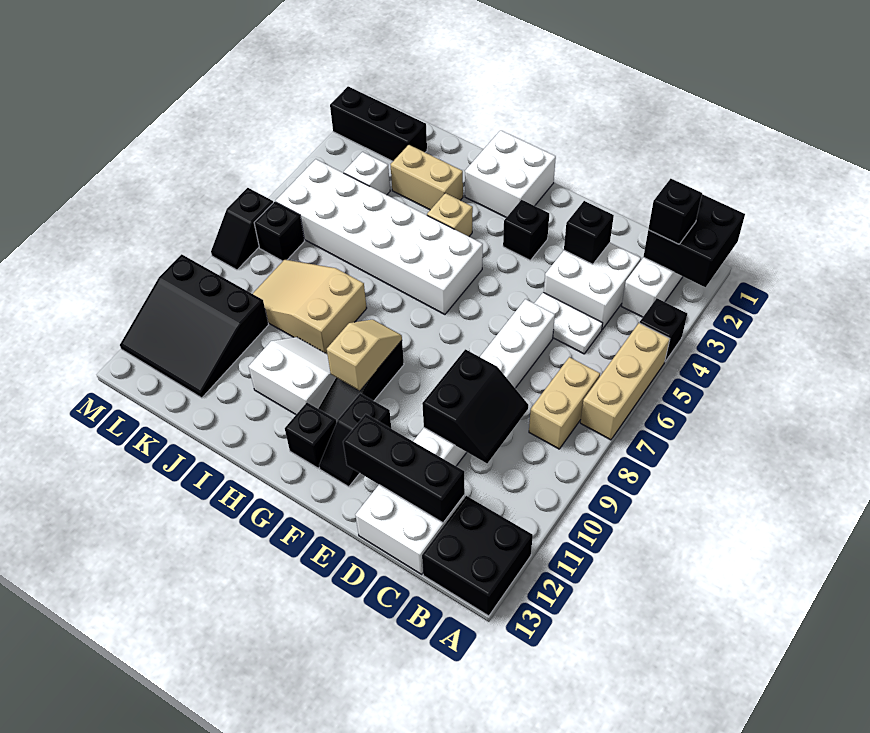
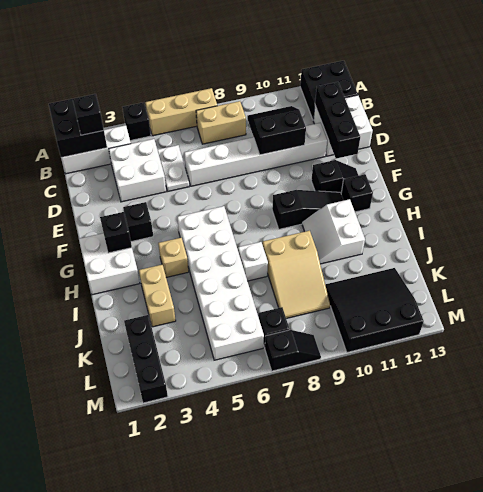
black brick D3 level 2 -> black brick G2 level 2
tan slope G9:G10 level 2 top 10 -> none
white brick K4 level 1 -> white brick I7 level 1
black slope K10:M12 level 1 top 10 -> black slope K10:M12 level 1 top M

